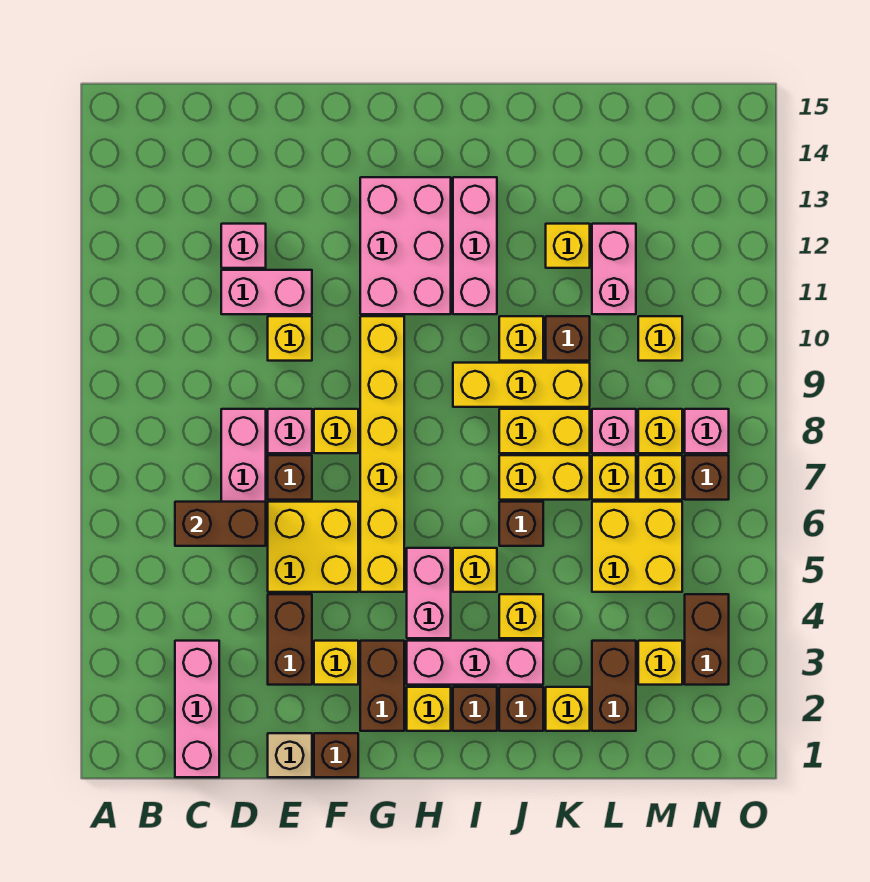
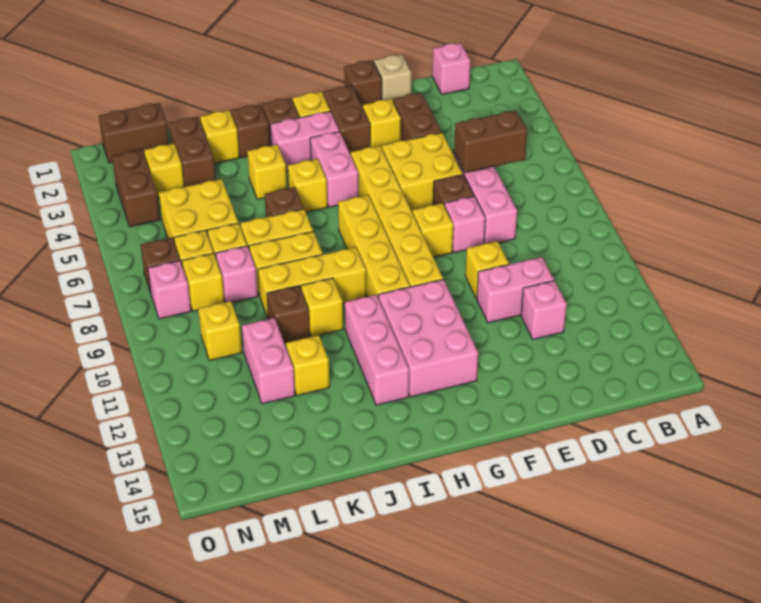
pink brick C1:C3 level 1 -> pink brick C1 level 1
pink brick H3:J3 level 1 -> pink brick H3:I3 level 1
none -> yellow brick H7:H10 level 1
none -> brown brick M1:N1 level 1

